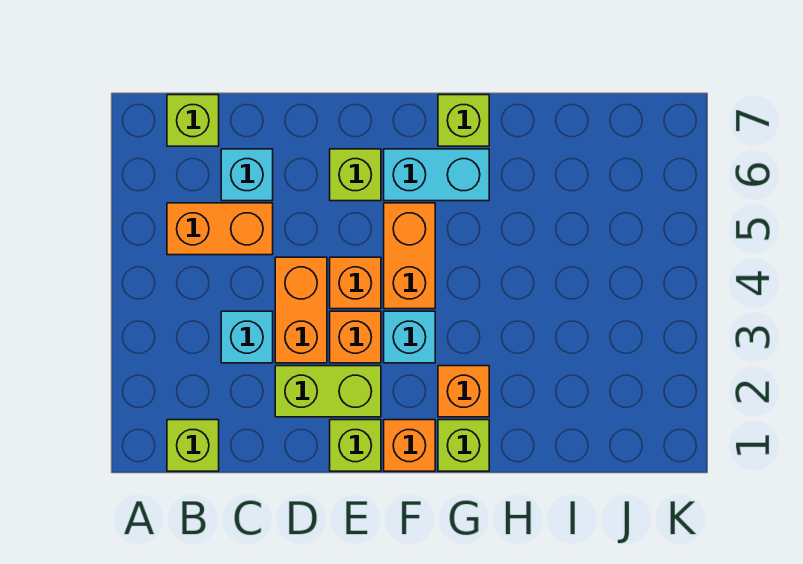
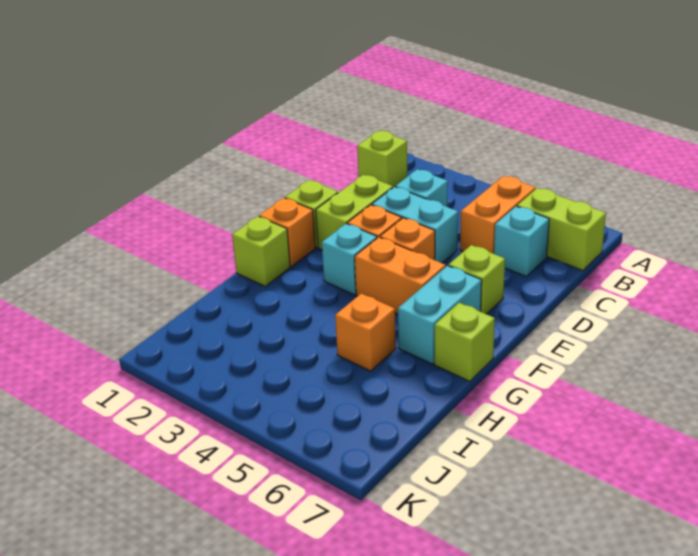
lime brick B7 level 1 -> lime brick B6:B7 level 1
orange brick D3:D4 level 1 -> cyan brick D3:D4 level 1
orange brick G2 level 1 -> orange brick H5 level 1

